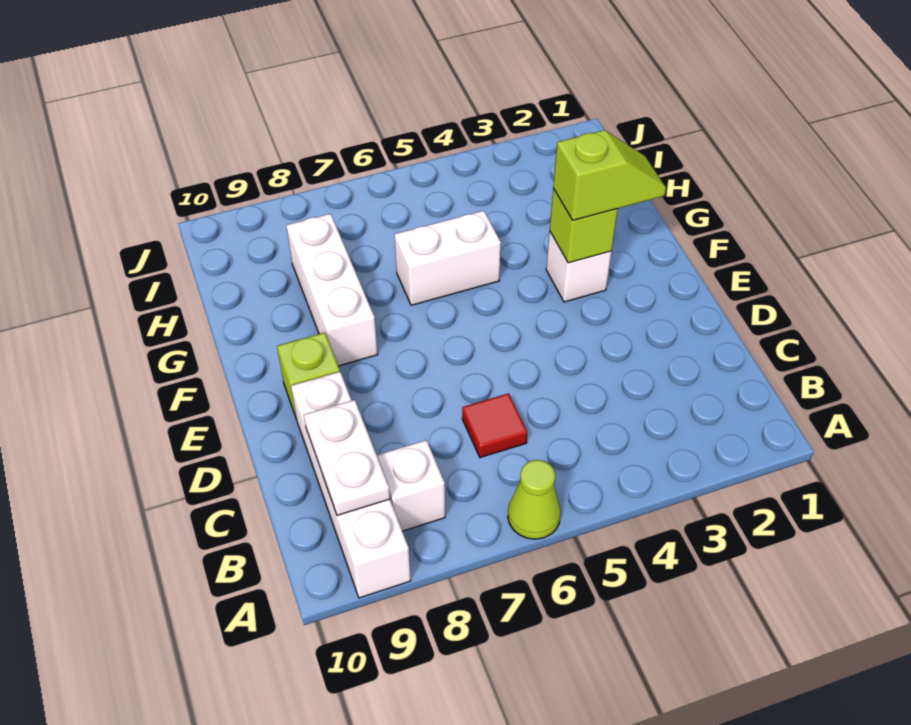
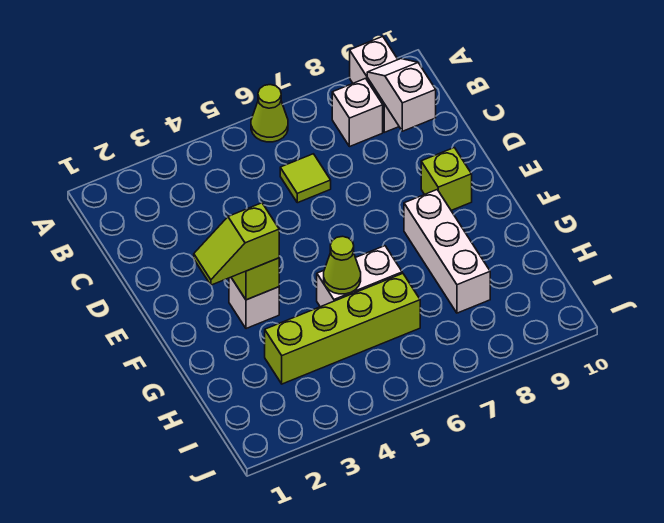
white brick A9:D9 level 1 -> white brick A9:B9 level 1
white plate B9:C9 level 2 -> white slope B9:C9 level 2 top C
red tile C6 level 1 -> lime tile C6 level 1
none -> lime cone G5 level 2
none -> lime brick H3:H6 level 1

